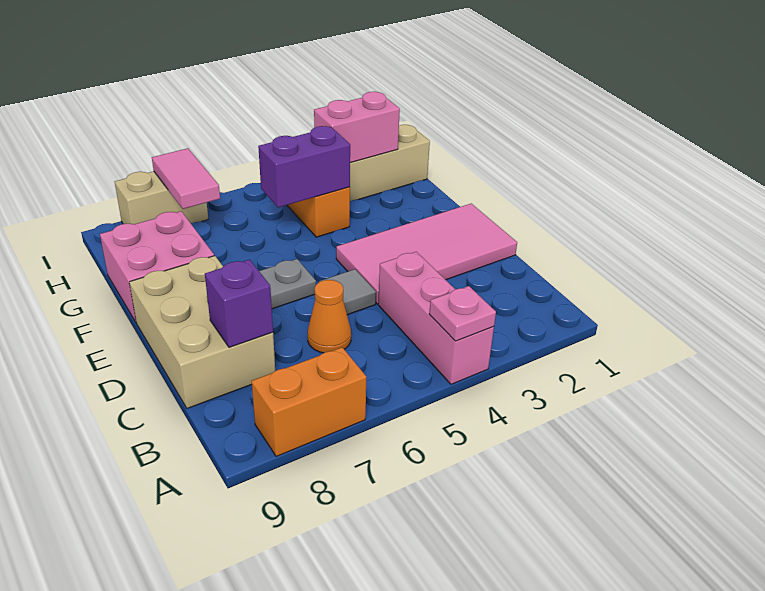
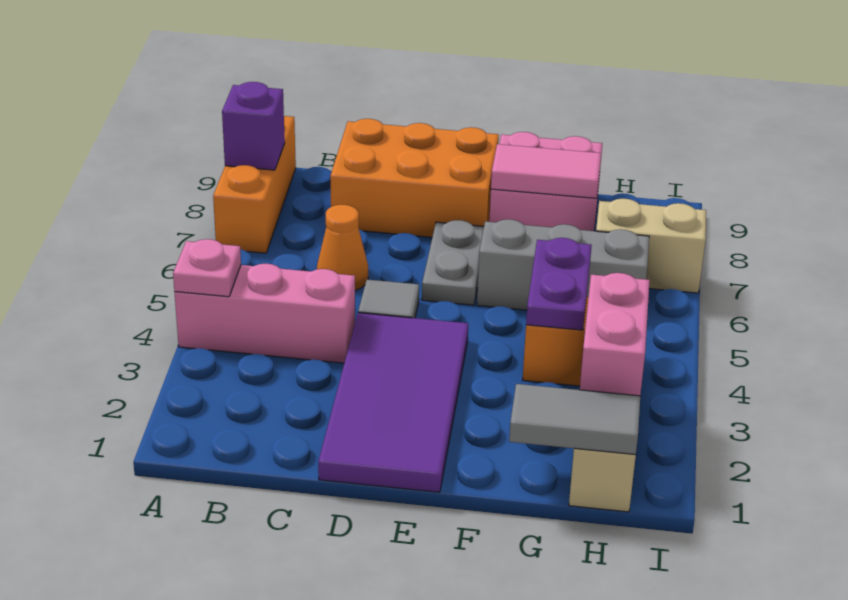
orange brick A7:A8 level 1 -> orange brick A7:A9 level 1
tan brick C8:E9 level 1 -> orange brick C8:E9 level 1
purple brick C8 level 2 -> purple brick A8 level 2
pink tile D1:E4 level 1 -> purple tile D1:E4 level 1
none -> grey brick F6:H6 level 1
none -> grey tile G1:H1 level 2
purple brick G4:G5 level 2 -> purple plate G4:G5 level 2
pink tile H7:I7 level 2 -> pink tile F8:G8 level 2
tan brick I7:I8 level 1 -> tan brick H7:I7 level 1

